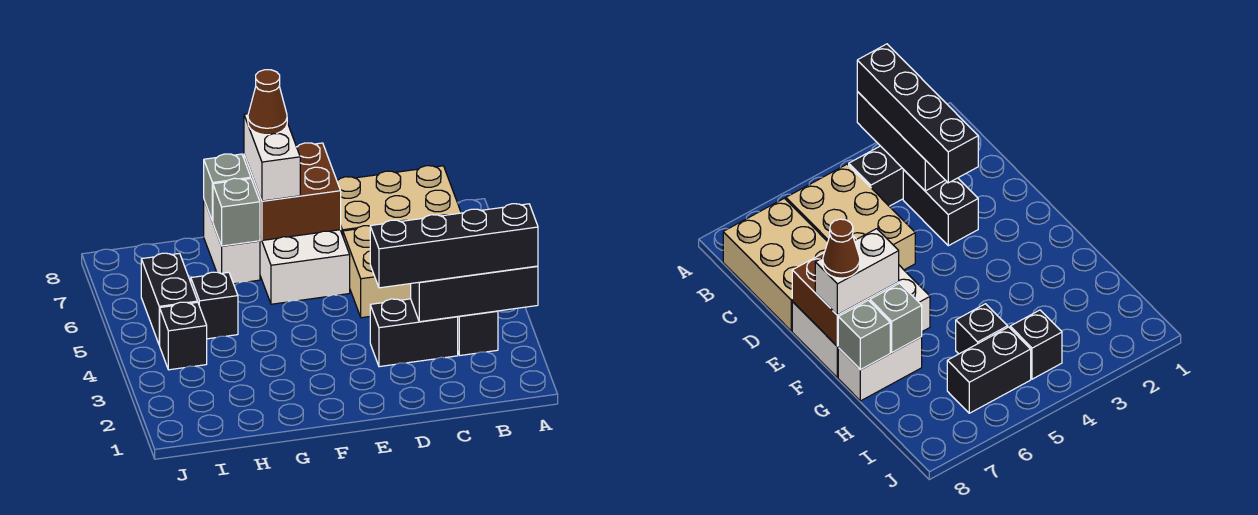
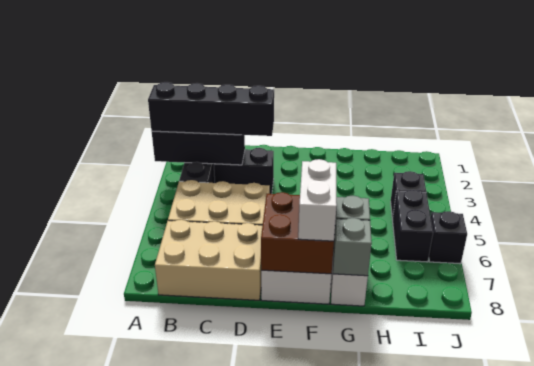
brown cone F8 level 4 -> none
black brick H5 level 1 -> black brick J6 level 1

